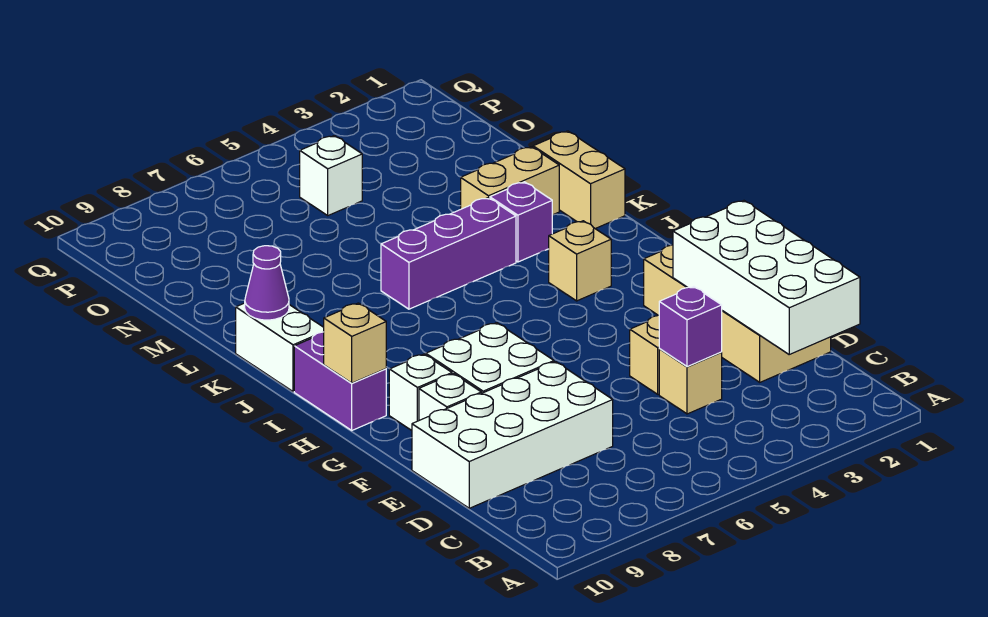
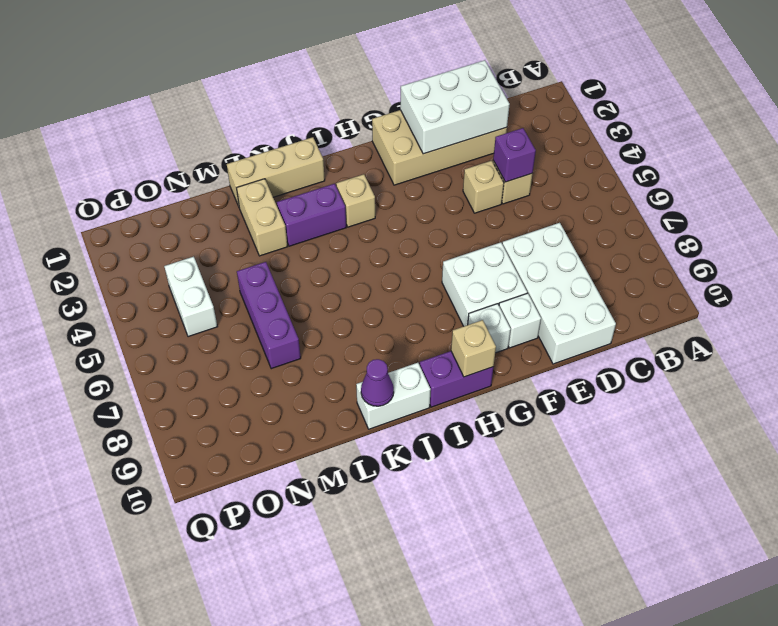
white brick C1:F2 level 2 -> white brick D1:F2 level 2
tan brick K1:L1 level 1 -> tan brick J1:L1 level 1
purple brick K3 level 1 -> purple brick J3:K3 level 1
purple brick K4:K6 level 1 -> purple brick M5:M7 level 1
white brick O5 level 1 -> white brick O4:O5 level 1

